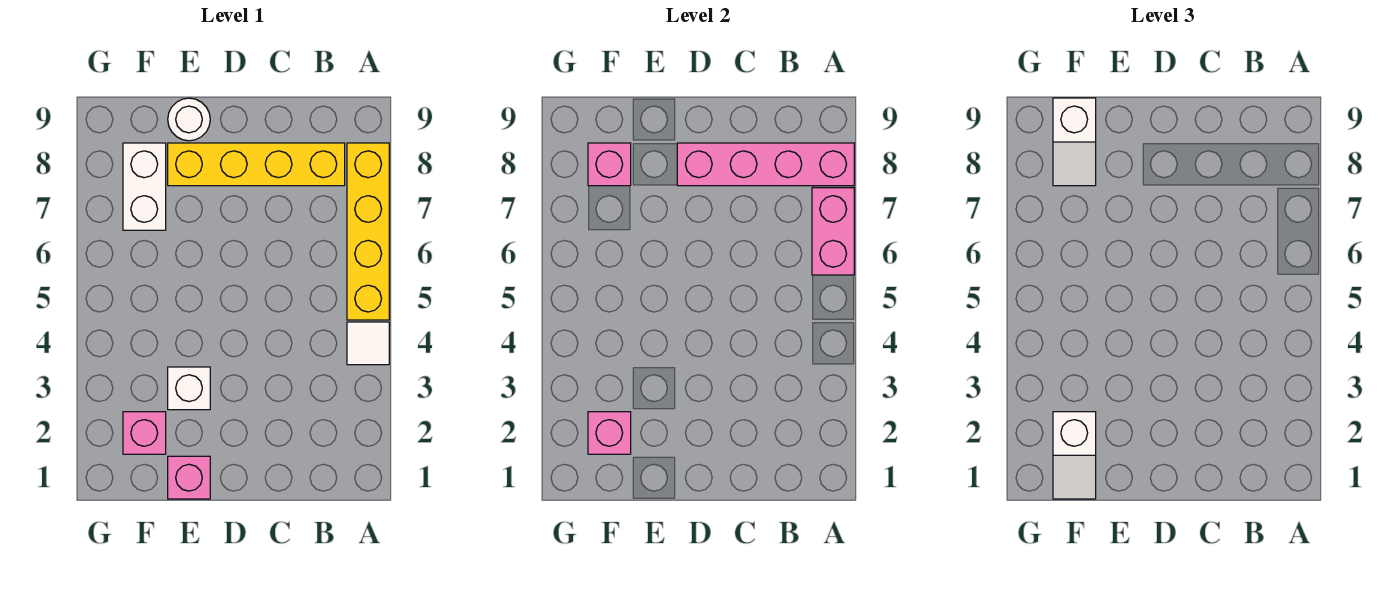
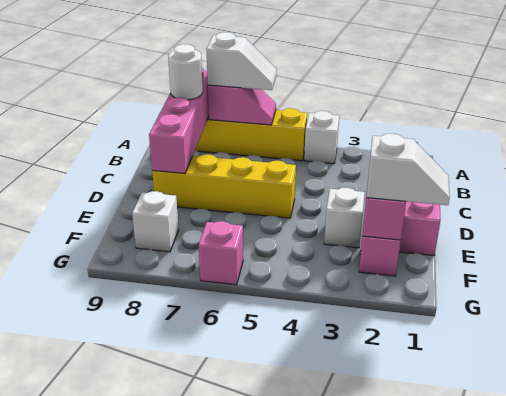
white tile A4 level 1 -> white brick A4 level 1
pink brick A6:A7 level 2 -> pink slope A6:A7 level 2 top 7
yellow brick B8:E8 level 1 -> yellow brick D5:D8 level 1
white round brick E9 level 1 -> white round brick B8 level 3
white brick F7:F8 level 1 -> white brick F8 level 1
pink brick F8 level 2 -> pink brick G6 level 1
white slope F8:F9 level 3 top 9 -> white slope A6:A7 level 3 top 7

